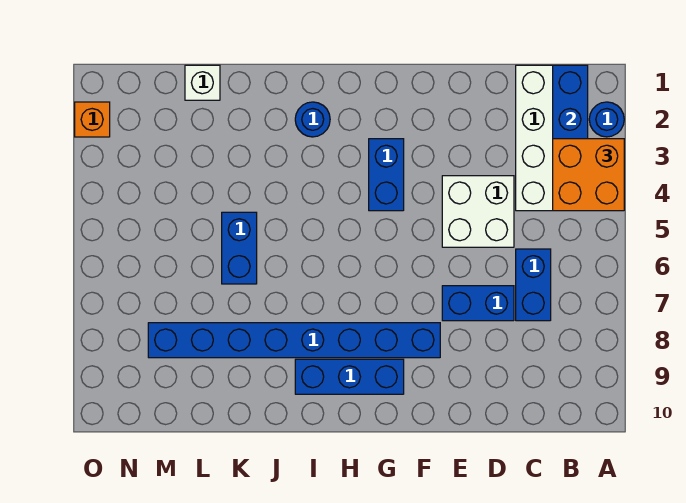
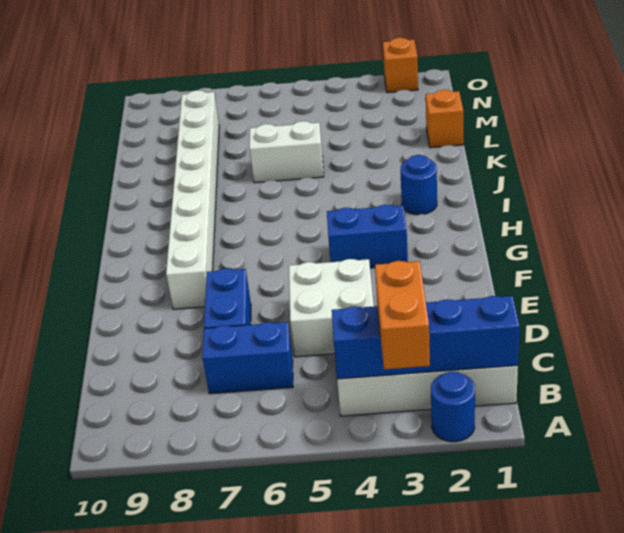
orange brick A3:B4 level 3 -> orange brick A3:B3 level 3
blue brick F8:M8 level 1 -> white brick F8:M8 level 1
blue brick G9:I9 level 1 -> none
blue brick K5:K6 level 1 -> white brick K5:K6 level 1
white brick L1 level 1 -> orange brick L1 level 1

